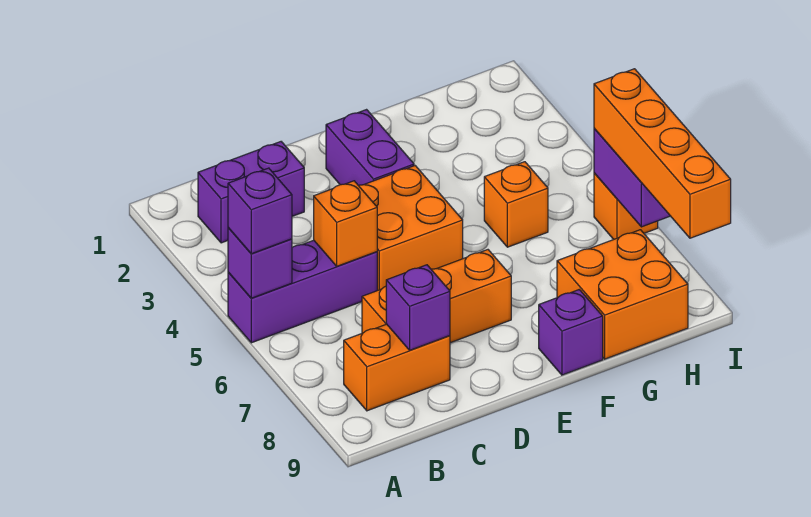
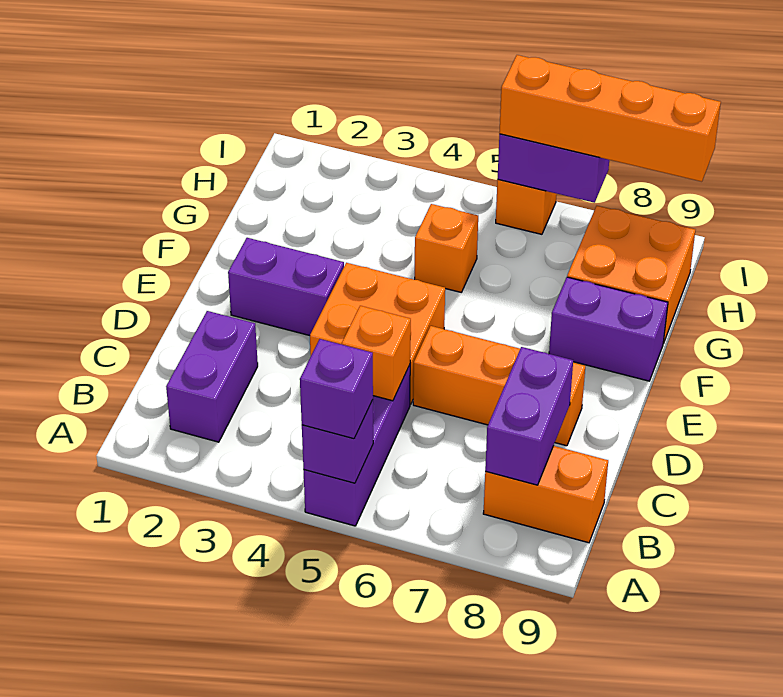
orange brick B8:C8 level 1 -> orange brick B8:B9 level 1
orange brick C7:E7 level 1 -> orange brick D6:D8 level 1
purple brick C8 level 2 -> purple brick B8:C8 level 2
purple brick F9 level 1 -> purple brick F8:F9 level 1

